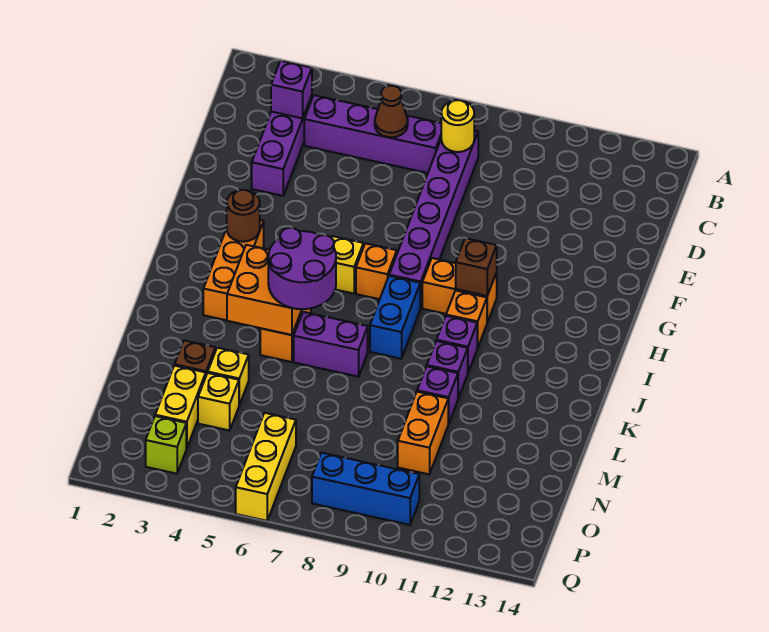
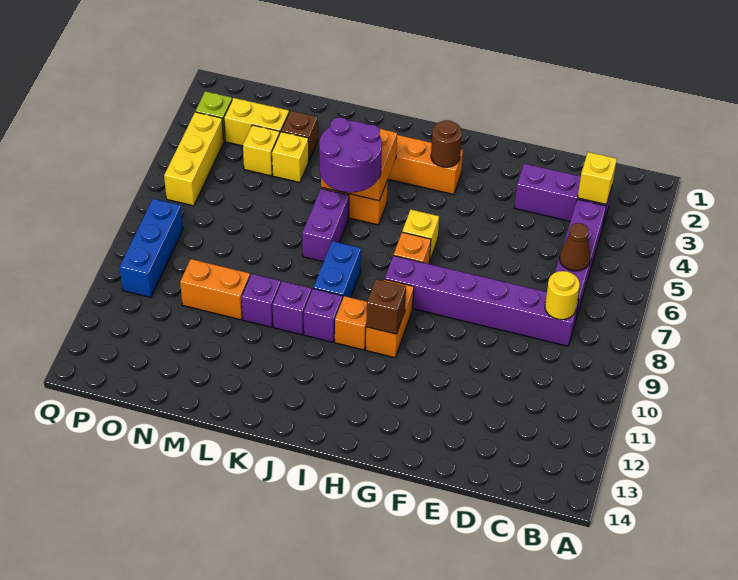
purple brick C3 level 2 -> yellow brick C3 level 2
blue brick I8:J8 level 1 -> blue brick J8:J9 level 1
yellow brick O6:Q6 level 1 -> yellow brick P4:P6 level 1

